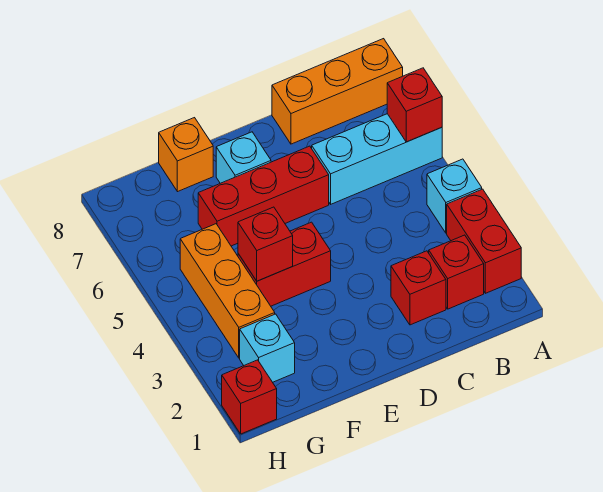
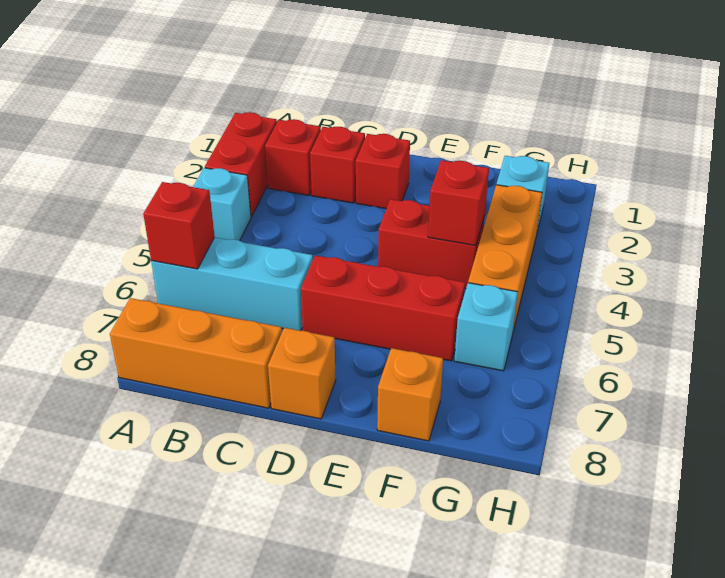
none -> orange brick D8 level 1
cyan brick E7 level 1 -> cyan brick G6 level 1
red brick H1 level 1 -> red brick D2 level 1

